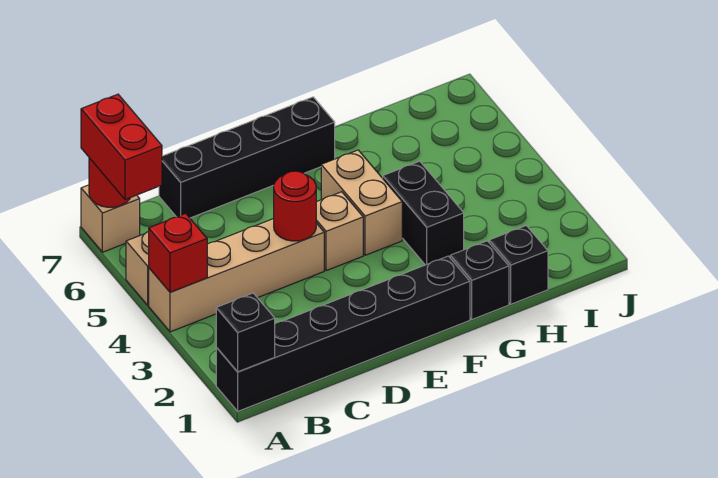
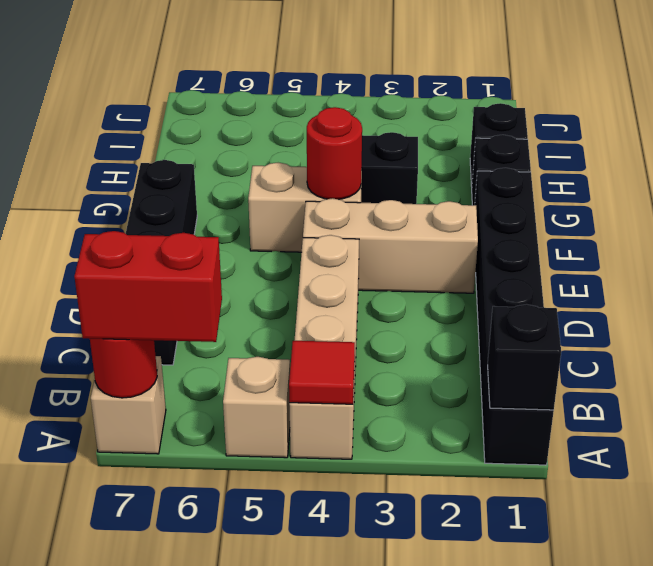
red brick A4 level 2 -> red tile A4 level 2
red round brick D4 level 2 -> red round brick F4 level 2
tan brick E4 level 1 -> tan brick E2:E4 level 1

